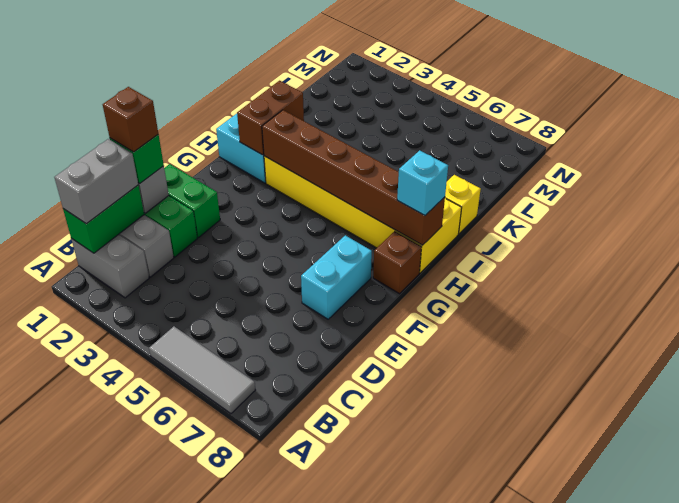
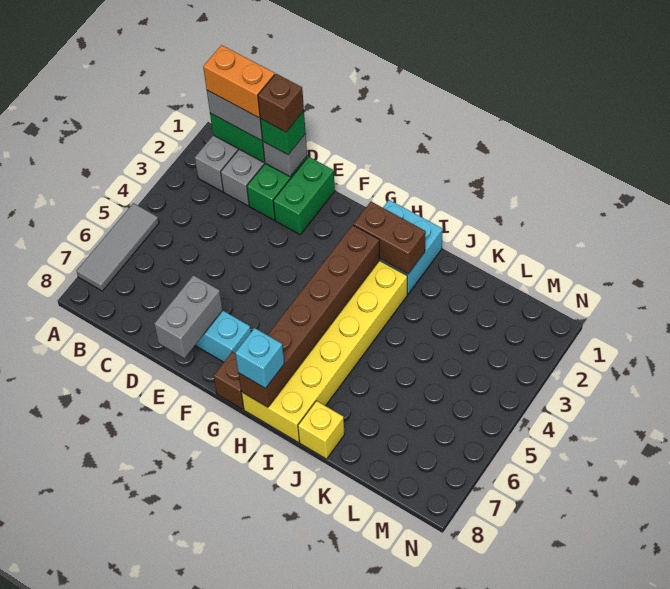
none -> orange brick B1:C1 level 4
none -> grey brick E7:E8 level 2

